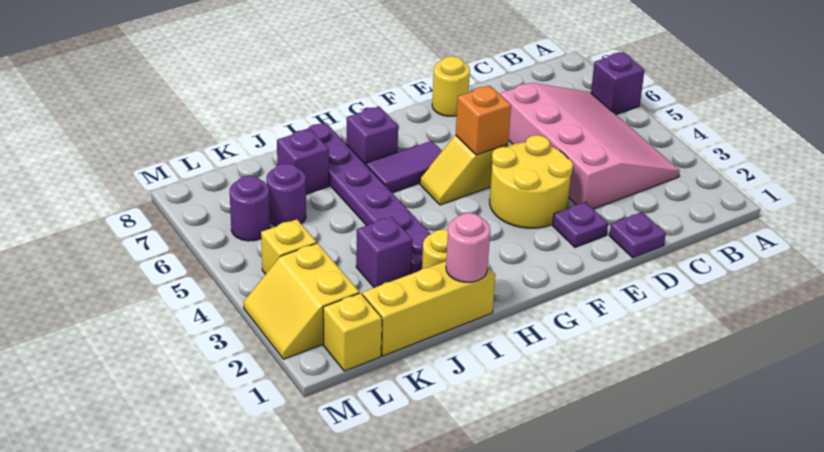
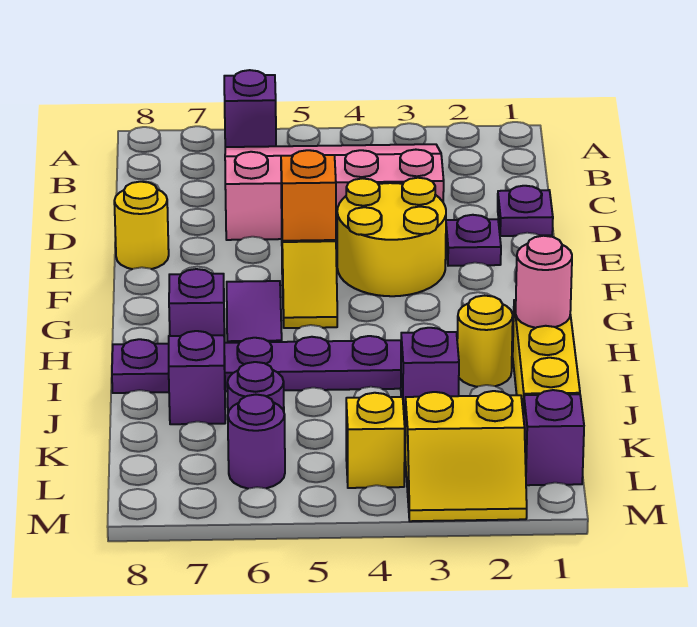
yellow brick L1 level 1 -> purple brick L1 level 1

